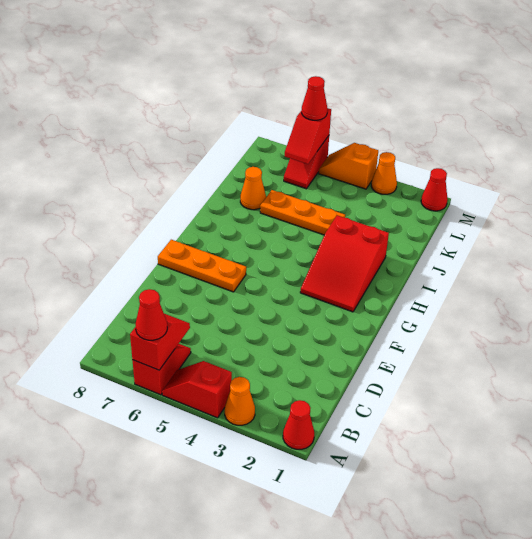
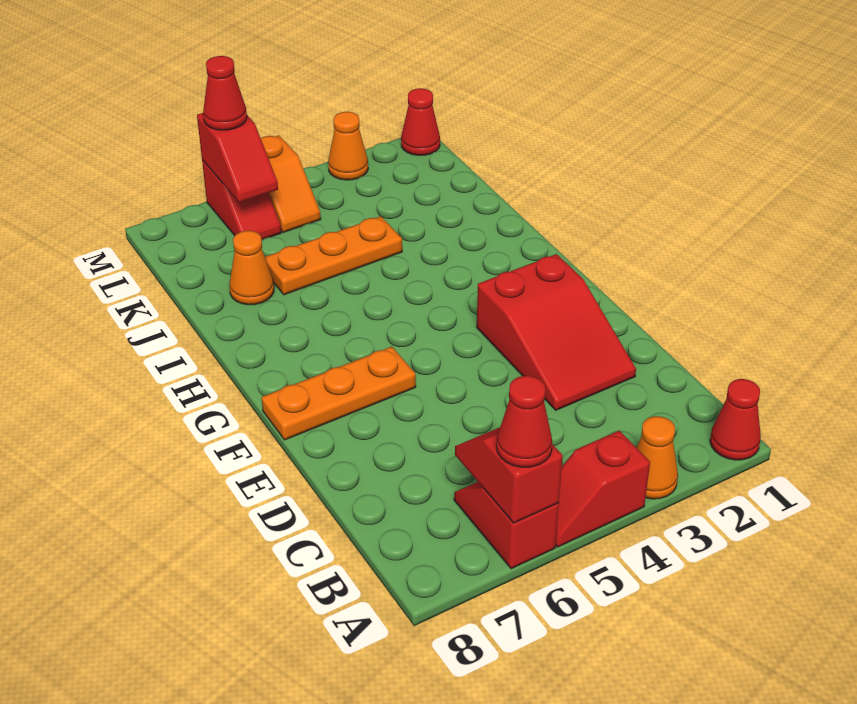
red slope G2:I3 level 1 top I -> red slope D2:F3 level 1 top F
orange slope M4:M5 level 1 top 4 -> orange slope L5:M5 level 1 top M

